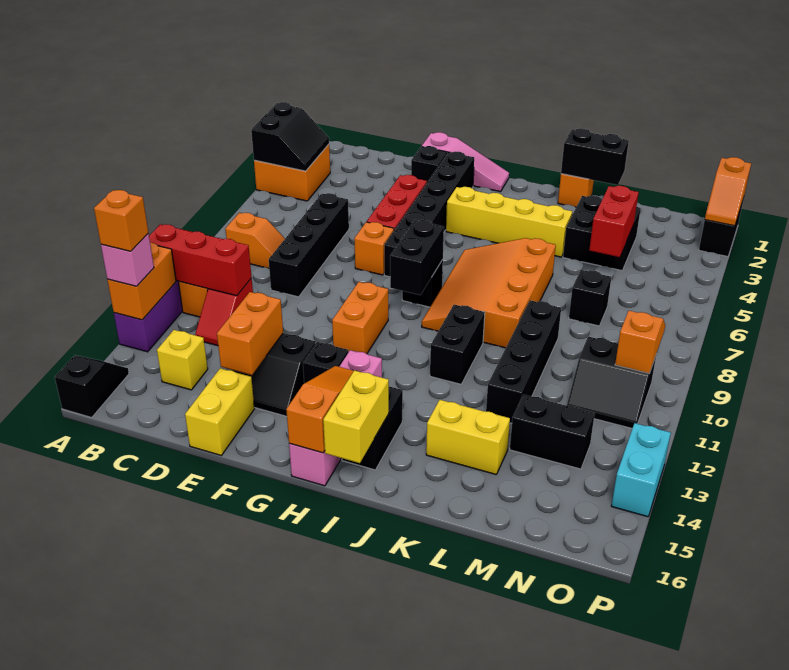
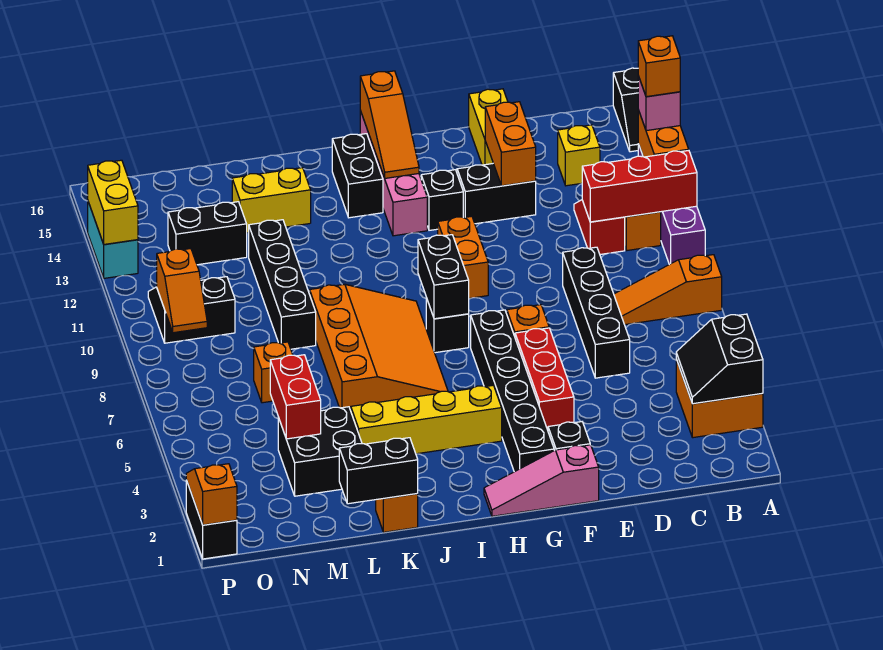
orange slope B8:C8 level 1 top B -> orange slope A8:C8 level 1 top A
yellow brick I15:I16 level 2 -> yellow brick P13:P14 level 2
black brick J10:J11 level 1 -> none
black brick M7 level 1 -> orange brick M7 level 1

